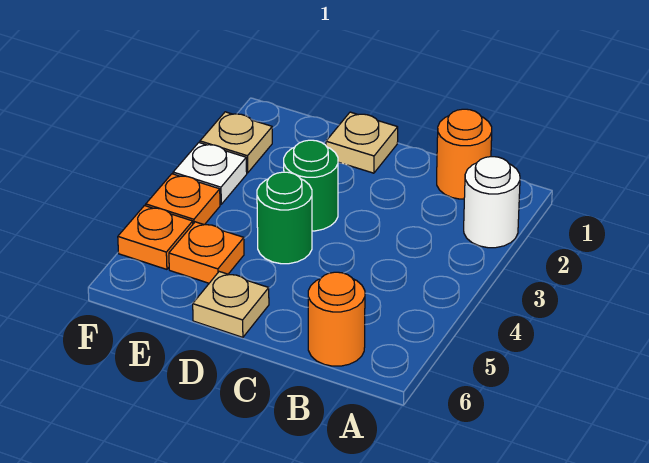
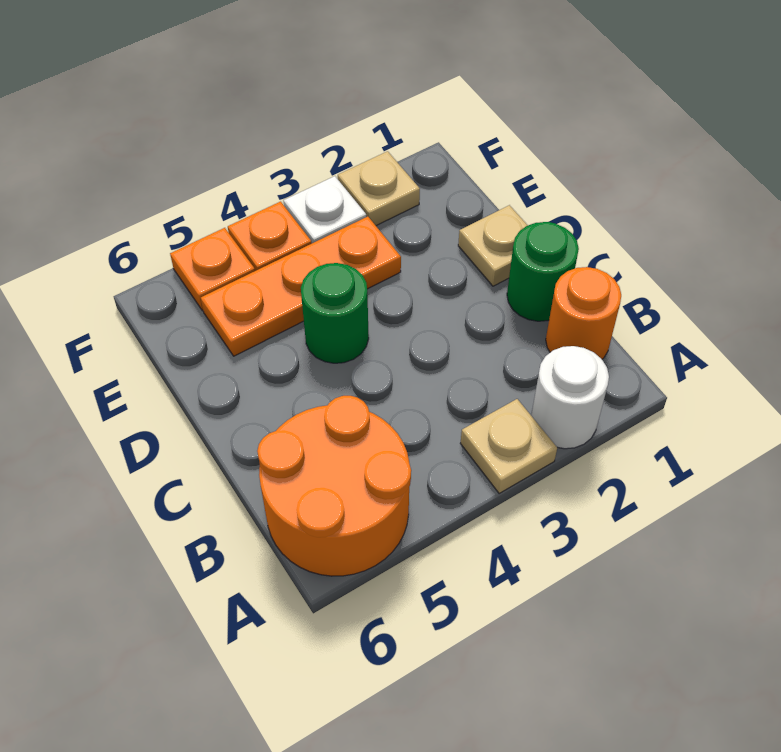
orange round brick B6 level 1 -> orange round brick A5:B6 level 1
green round brick D3 level 1 -> green round brick C1 level 1
tan plate D6 level 1 -> tan plate A3 level 1
orange plate E5 level 1 -> orange plate E3:E5 level 1

